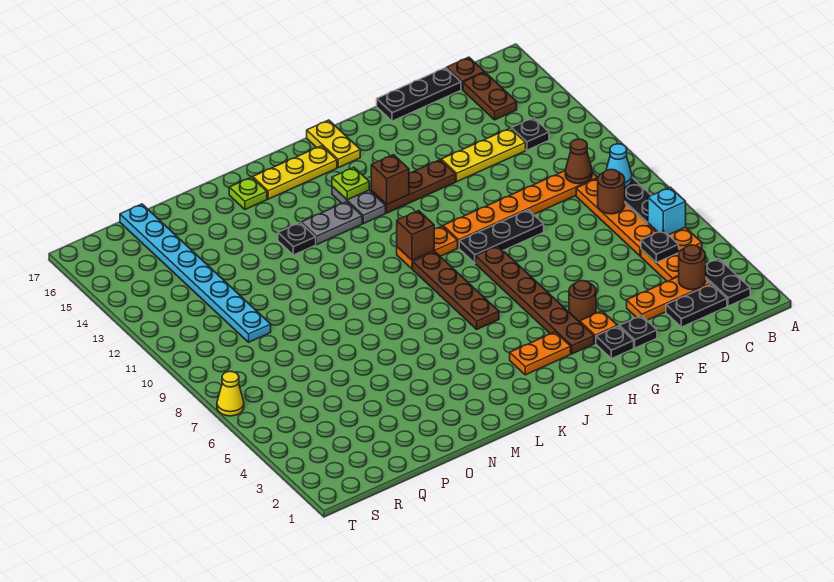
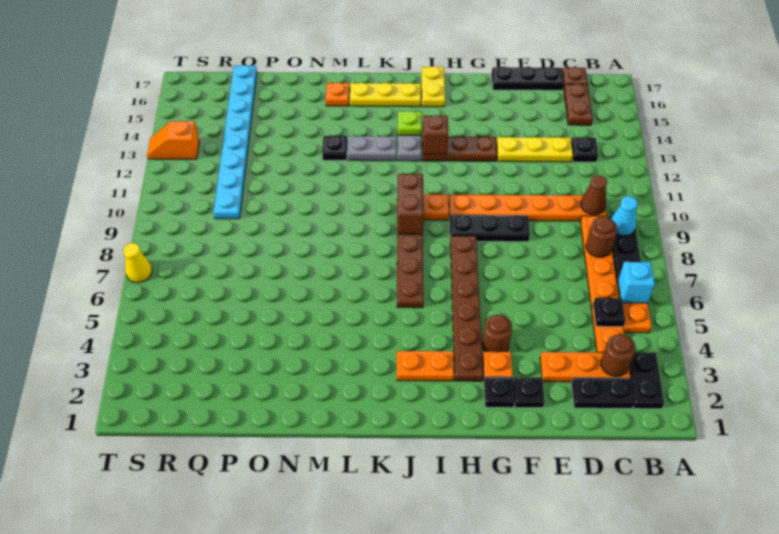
brown brick J10 level 2 -> brown brick J9:J10 level 2
lime plate M16 level 1 -> orange plate M16 level 1
none -> orange slope S13:T13 level 1 top S

